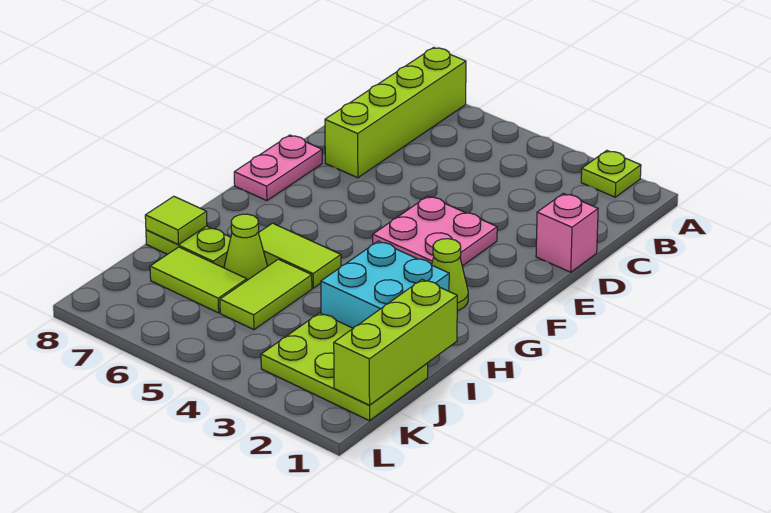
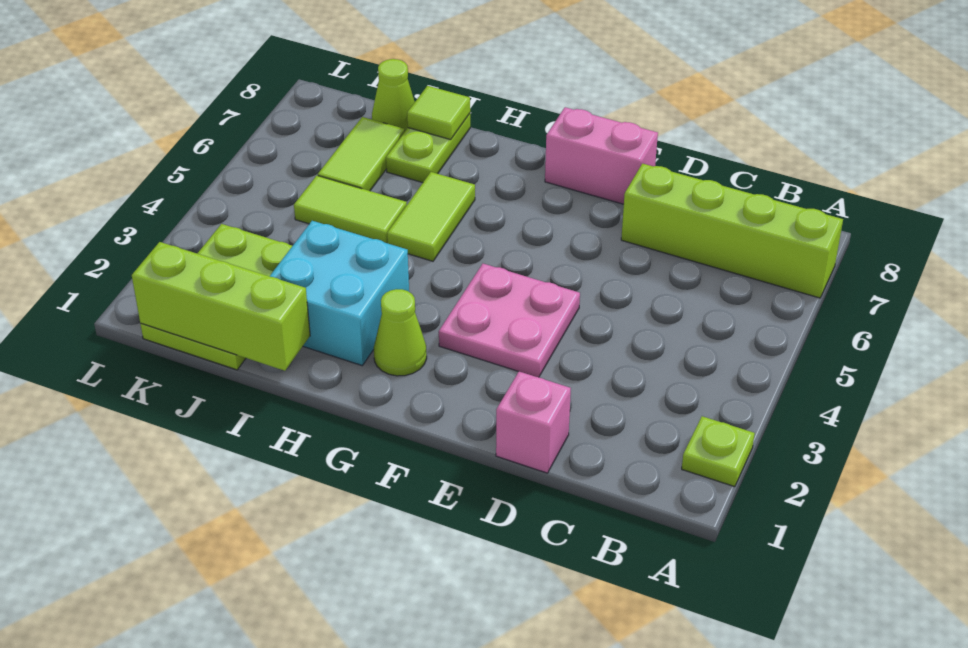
pink plate E8:F8 level 1 -> pink brick E8:F8 level 1
lime cone I6 level 1 -> lime cone J8 level 1

